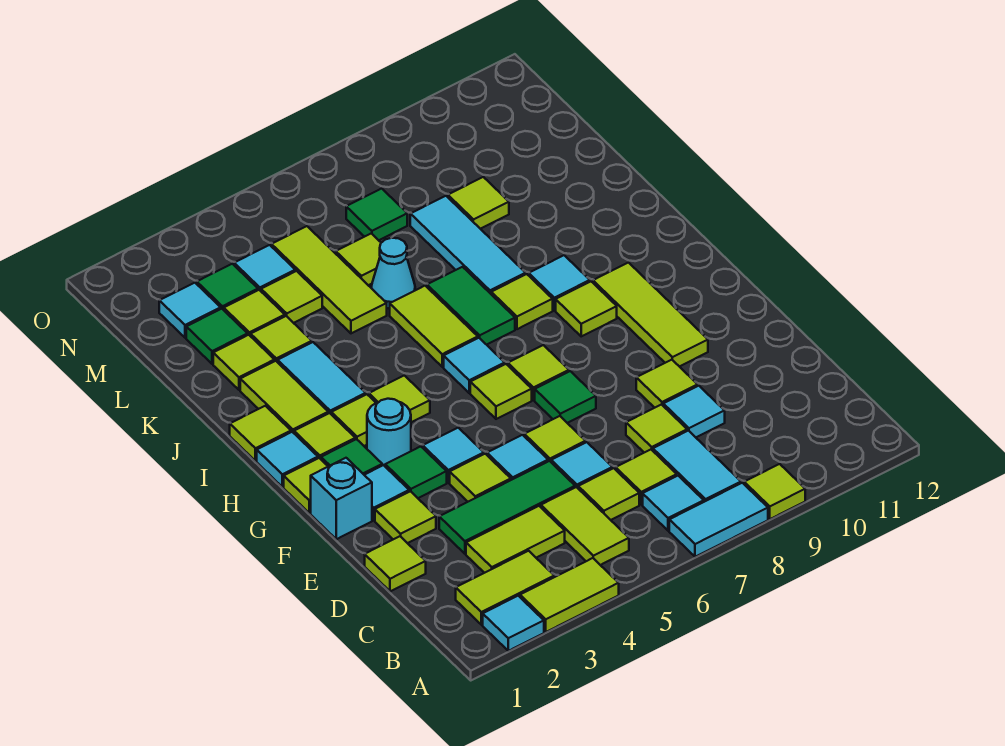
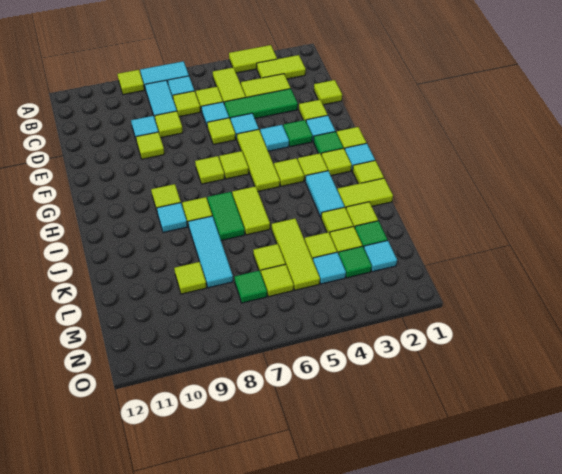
cyan tile A2 level 1 -> none
lime tile E4 level 1 -> lime tile M6 level 1
cyan brick F1 level 1 -> none
green tile F7 level 1 -> none
lime tile F10:H10 level 1 -> lime tile F5:H5 level 1
cyan round brick G3 level 1 -> none
cyan tile H6 level 1 -> none
lime tile I2:J2 level 1 -> lime tile J1:J2 level 1
cyan cone K6 level 1 -> none

